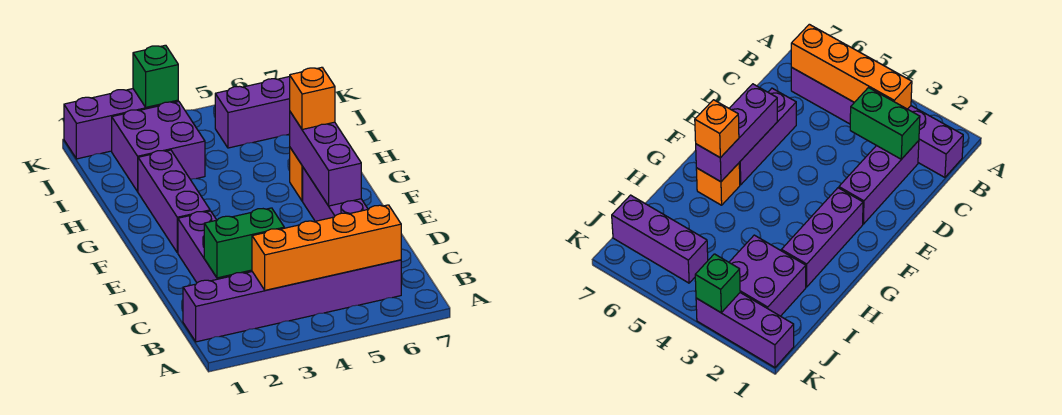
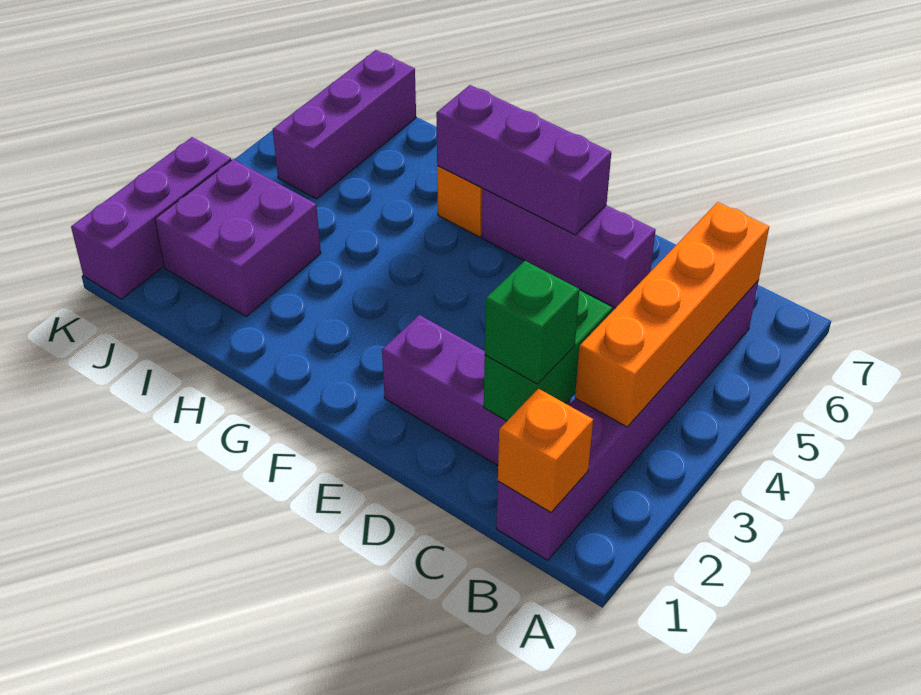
purple brick F2:H2 level 1 -> none
orange brick G6 level 3 -> orange brick B1 level 2
green brick K3 level 2 -> green brick C2 level 3

